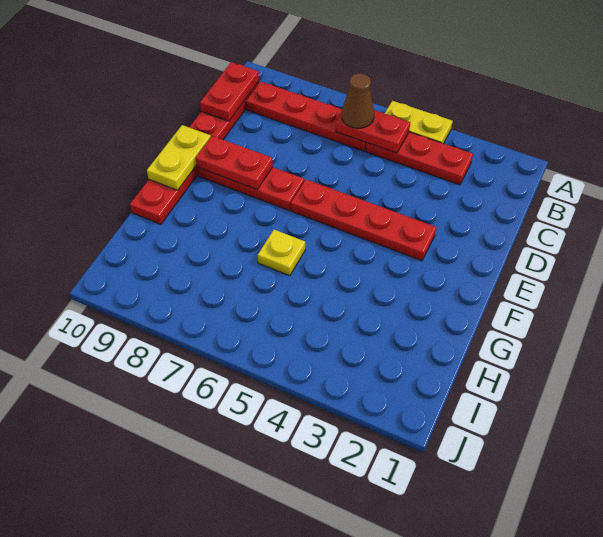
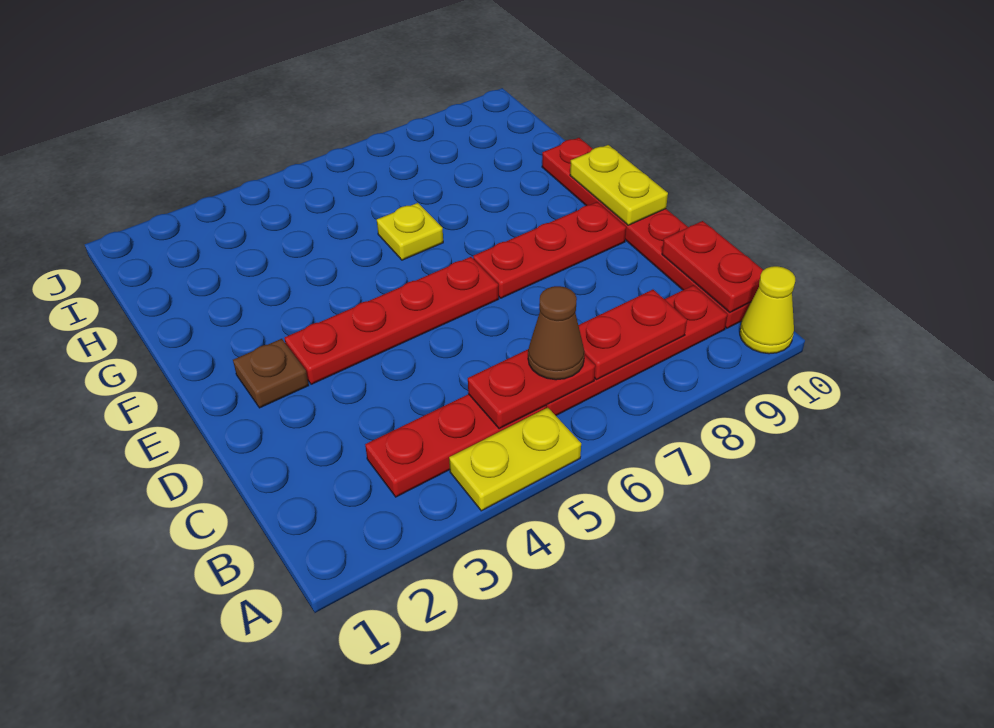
none -> yellow cone A10 level 1
none -> brown plate E2 level 1
red plate E8:E9 level 2 -> red plate B7:B8 level 2

